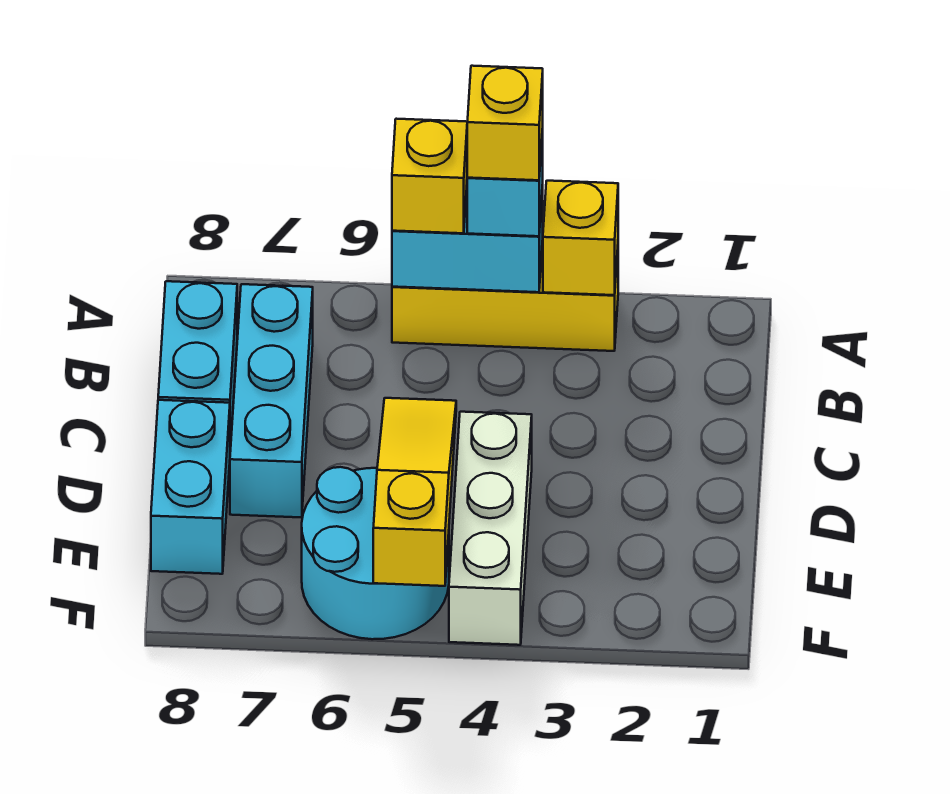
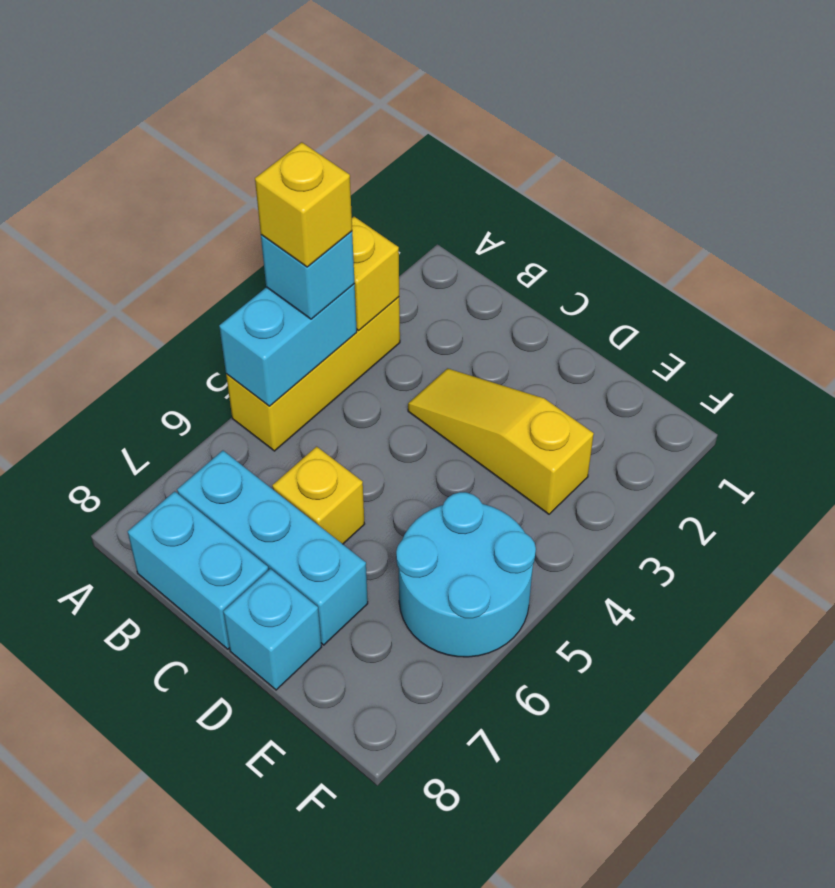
yellow brick A5 level 3 -> yellow brick C6 level 1
white brick D4:F4 level 1 -> none
yellow slope D5:F5 level 2 top F -> yellow slope C3:E3 level 1 top E
cyan brick D8:E8 level 1 -> cyan brick D8 level 1

